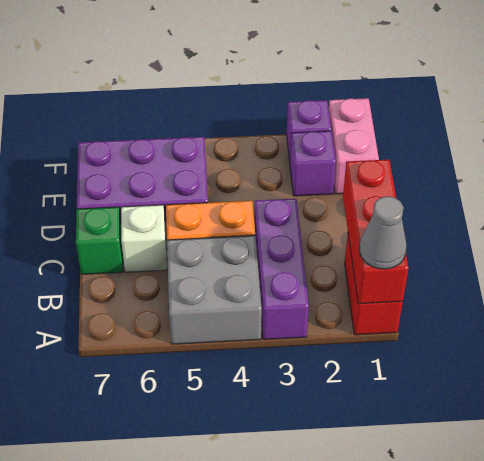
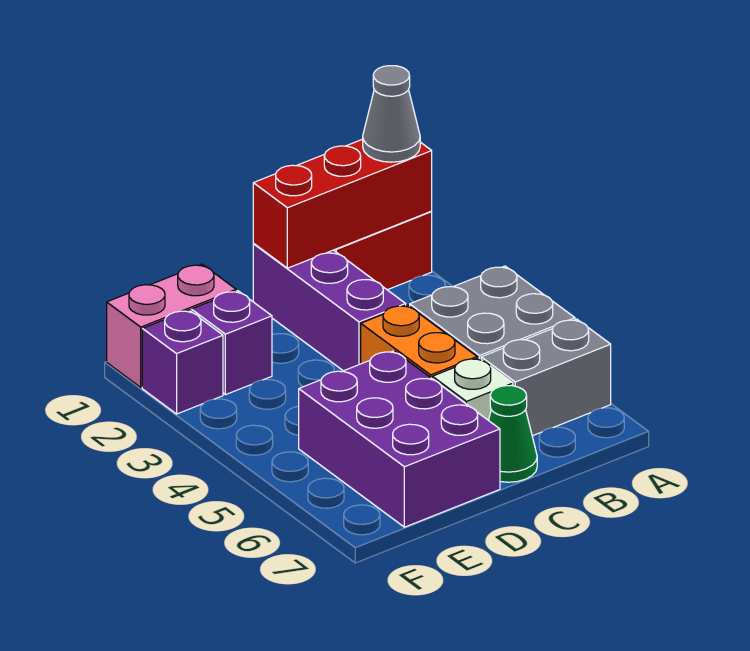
purple brick A3:C3 level 1 -> purple brick C1:C3 level 1
none -> grey brick A6:B6 level 1
green brick C7 level 1 -> green cone C7 level 1

